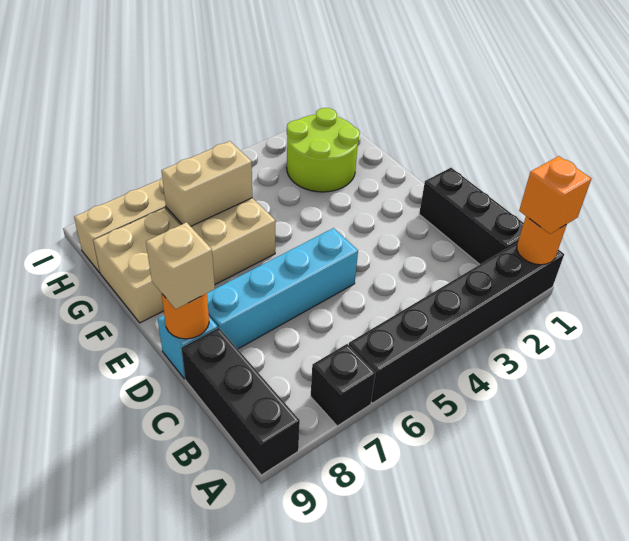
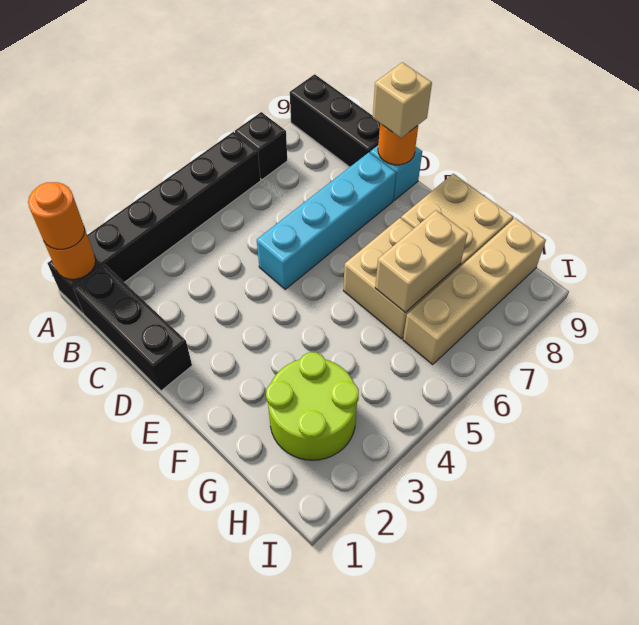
orange brick A1 level 3 -> orange round brick A1 level 3

